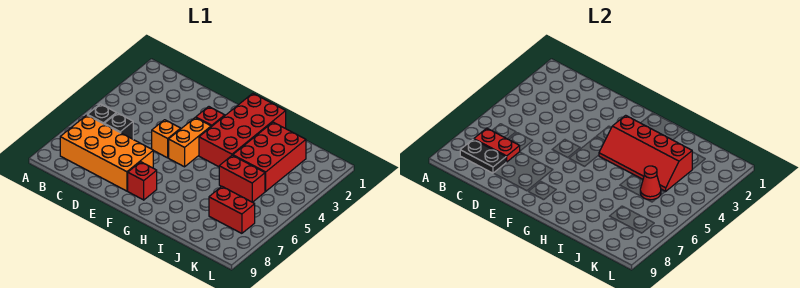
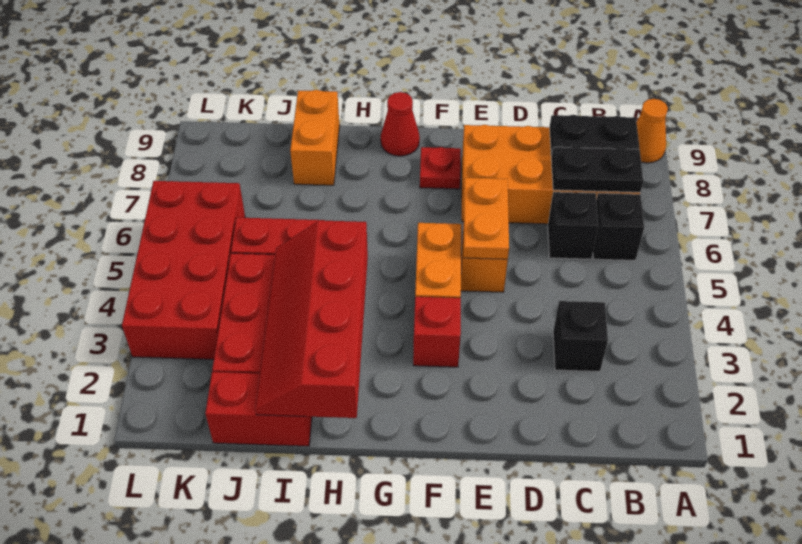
none -> orange cone A9 level 1
red plate B7:C7 level 2 -> black plate B7:C7 level 2
none -> black brick C3 level 1
none -> orange plate E5:E6 level 2
red brick F8 level 1 -> red plate F8 level 1
red brick G1:H4 level 1 -> red brick K3:L6 level 1
red slope G3:J4 level 2 top 3 -> red slope H1:I4 level 2 top H
none -> orange brick I8:I9 level 1
red cone J5 level 2 -> red cone G9 level 1
red brick J7:K7 level 1 -> red brick I1:J1 level 1

